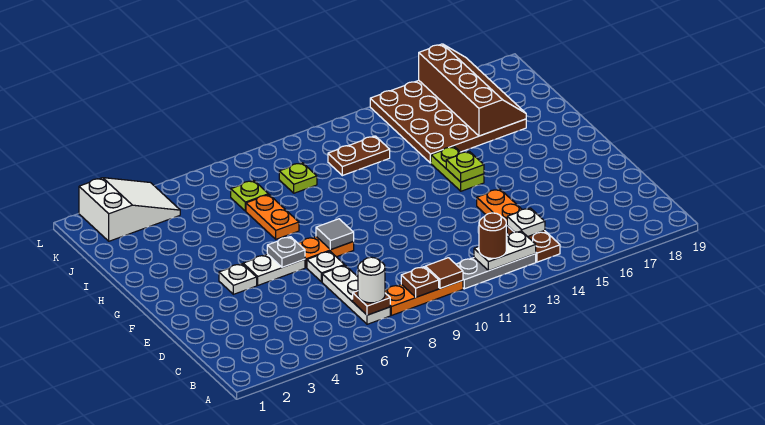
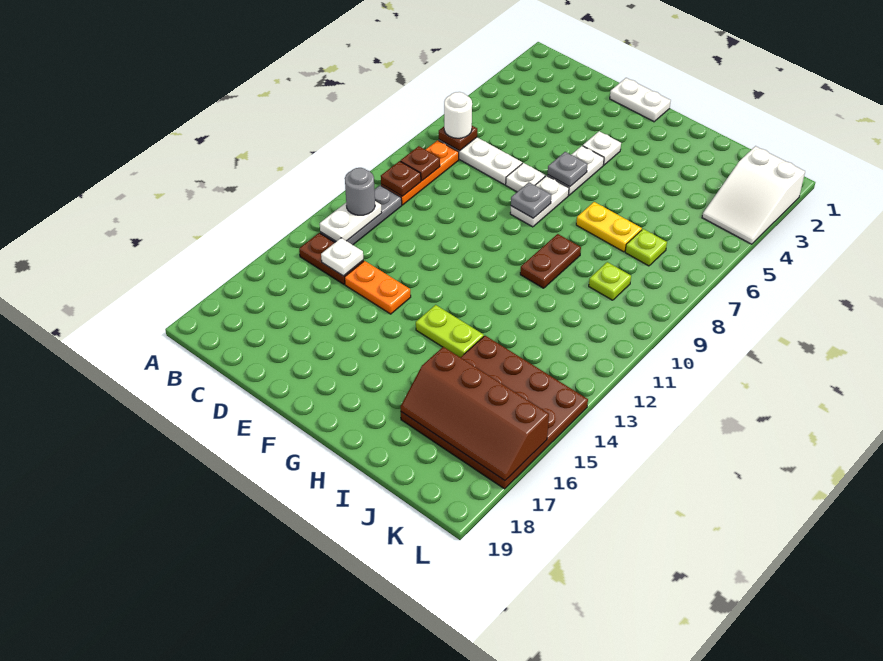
brown tile B10 level 2 -> brown plate B10 level 2
brown round brick B12 level 3 -> grey round brick B12 level 3
none -> white plate E1:F1 level 1
orange plate F7:F8 level 1 -> white plate F7:F8 level 1
grey tile F8 level 2 -> grey plate F8 level 2
lime plate G14 level 2 -> none
orange plate H7:I7 level 1 -> yellow plate H7:I7 level 1
brown plate J11:J12 level 1 -> brown plate H9:H10 level 1

